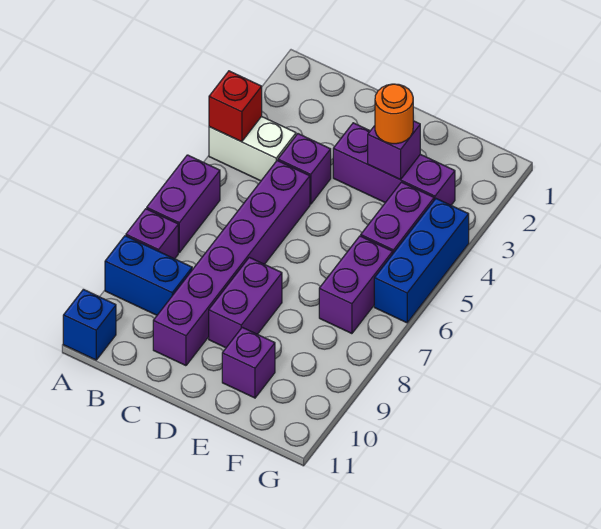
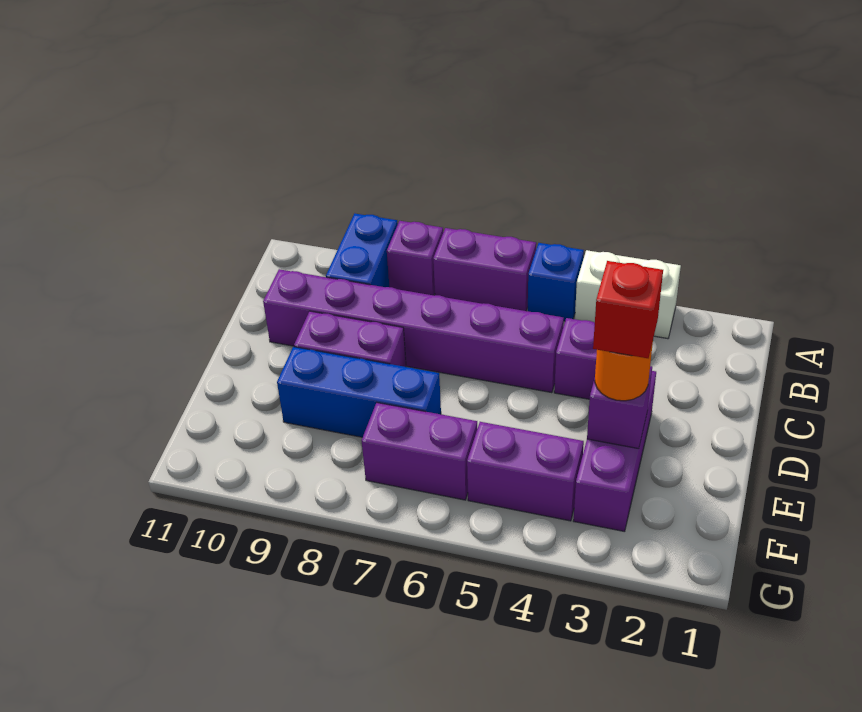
white brick A4:B4 level 1 -> white brick A3:A4 level 1
red brick A4 level 2 -> red brick E3 level 4
blue brick A11 level 1 -> blue brick A5 level 1
purple brick E10 level 1 -> none
blue brick G4:G6 level 1 -> blue brick E7:E9 level 1

